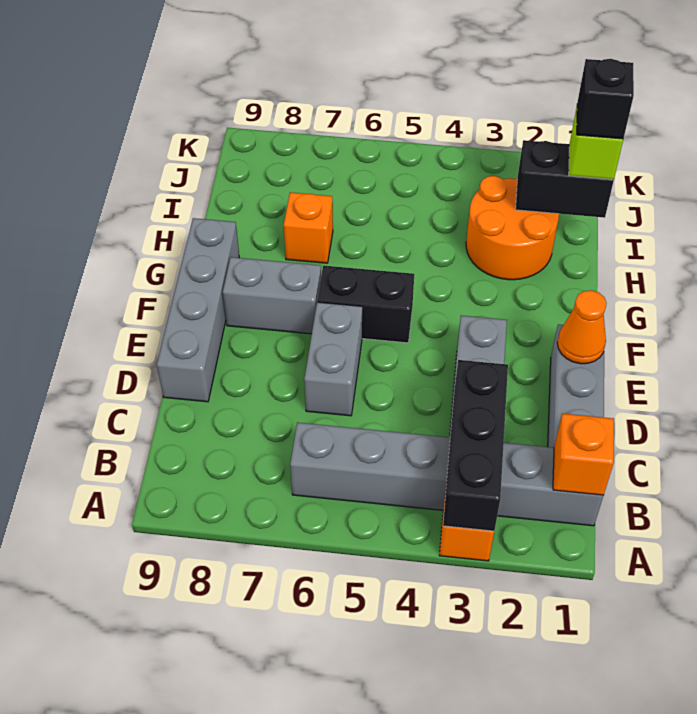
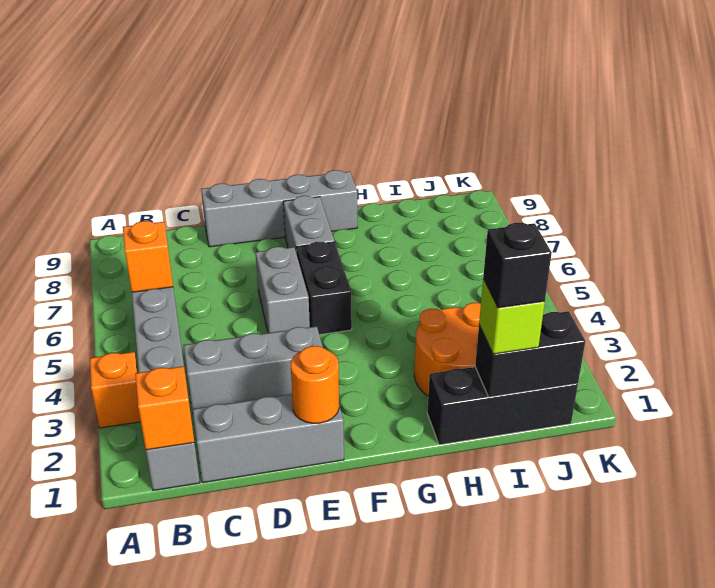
black brick A3:C3 level 2 -> black brick H1:J1 level 1
grey brick D6:E6 level 1 -> grey brick E5:E6 level 1
orange cone E1 level 2 -> orange round brick E1 level 2
orange brick H7 level 1 -> orange brick B6 level 2
black brick I1:I2 level 2 -> black brick I1:J1 level 2

